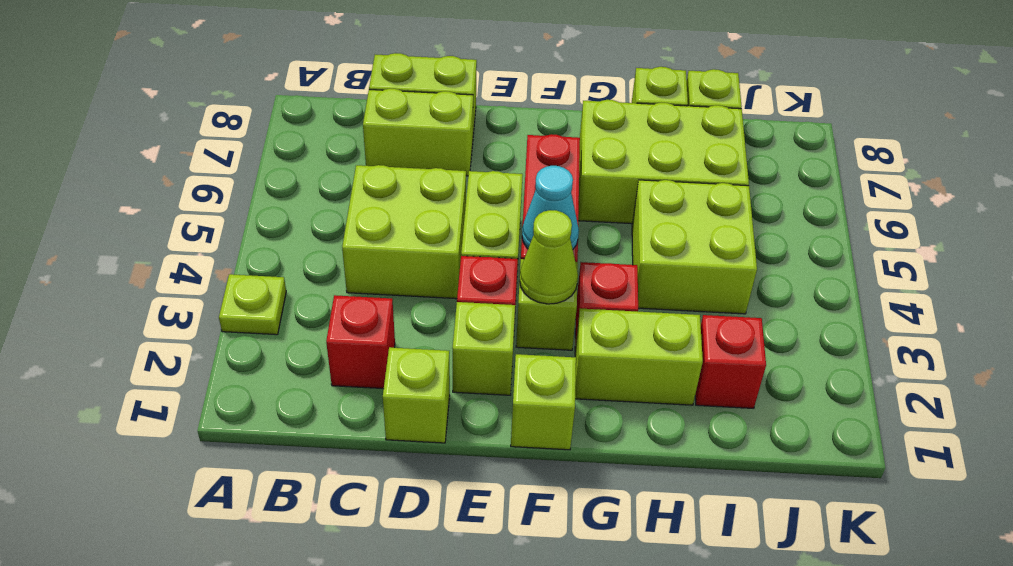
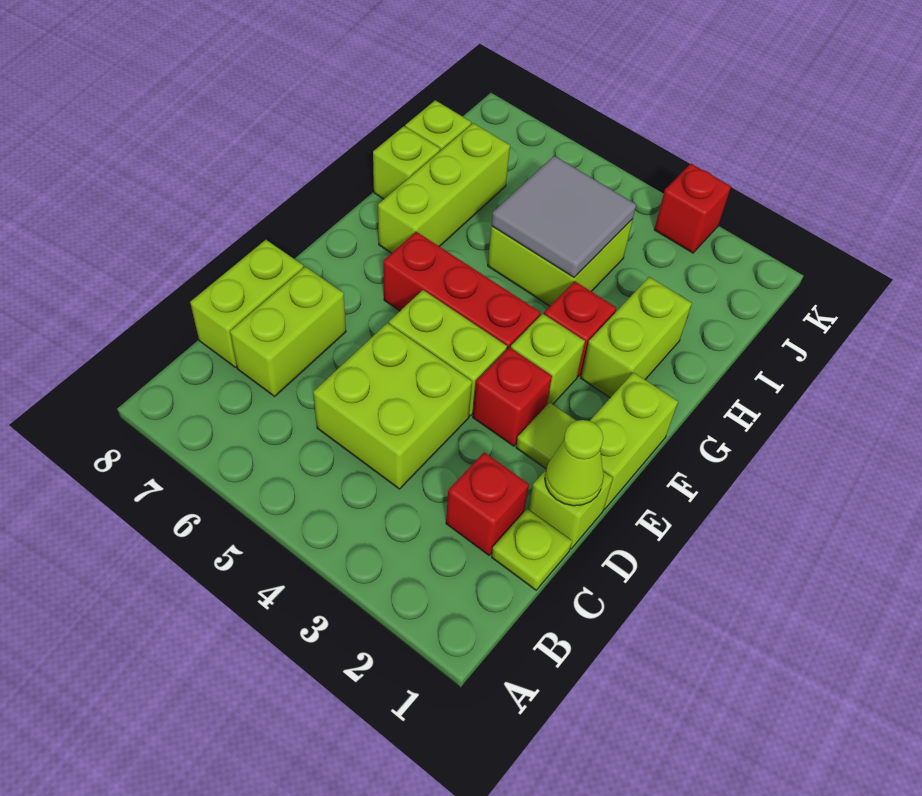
lime plate A3 level 1 -> lime plate C1 level 1
lime brick E2 level 1 -> lime tile E2 level 1
lime brick F1 level 1 -> lime brick E1:F1 level 1
lime cone F3 level 2 -> lime cone D1 level 2
cyan cone F4 level 2 -> none
lime brick G6:I7 level 1 -> lime brick G7:I7 level 1
none -> grey tile H4:I5 level 2
red brick I2 level 1 -> red brick K3 level 1

